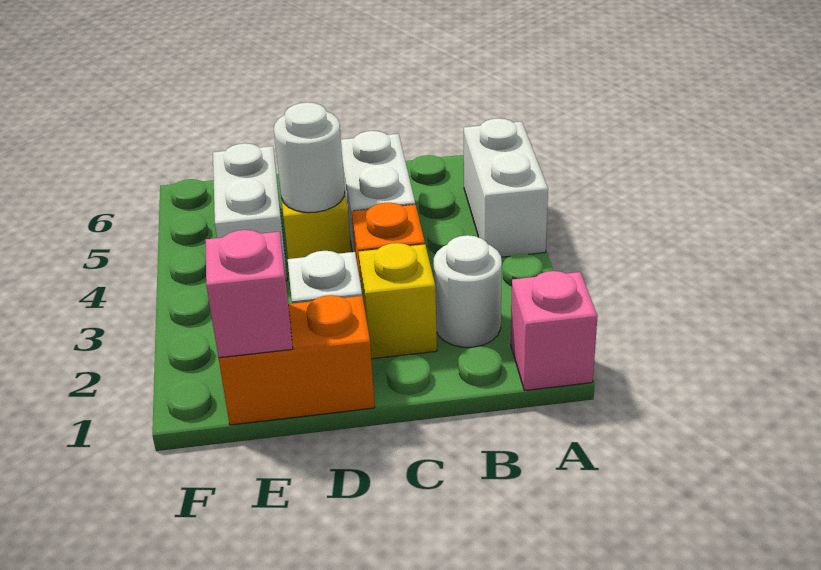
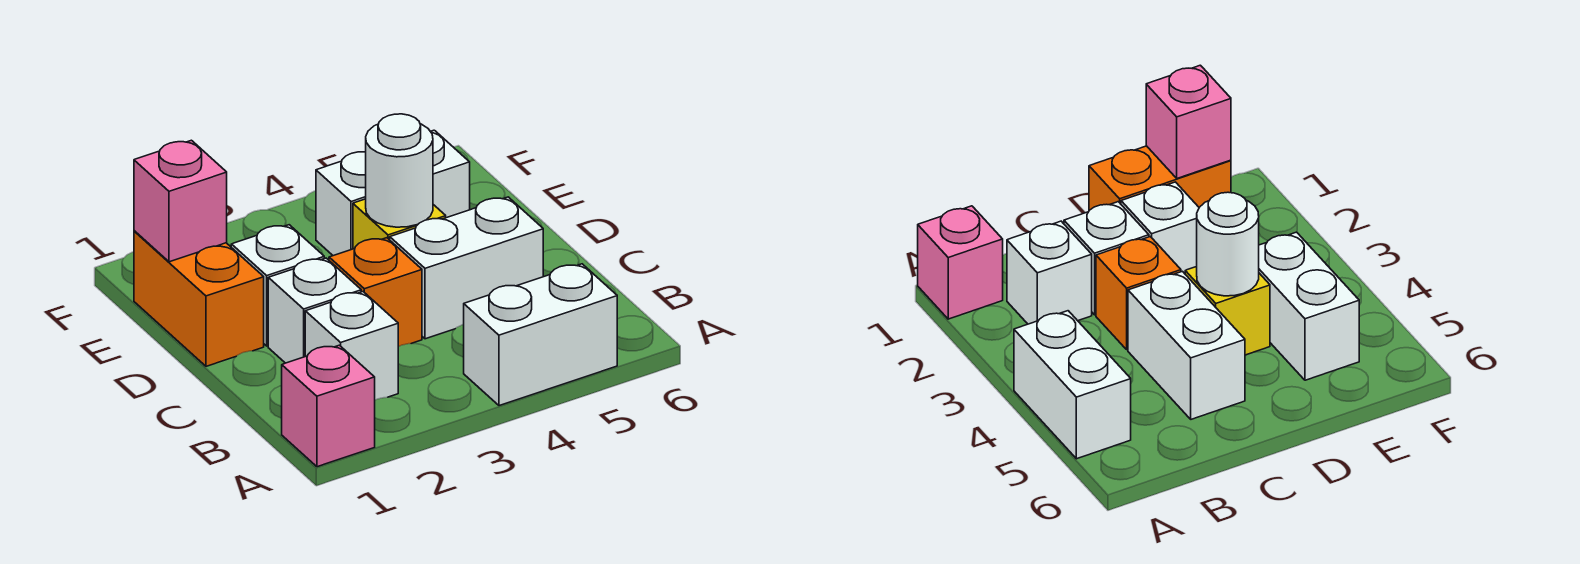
white round brick B2 level 1 -> white brick B2 level 1
yellow brick C2 level 1 -> white brick C2 level 1

